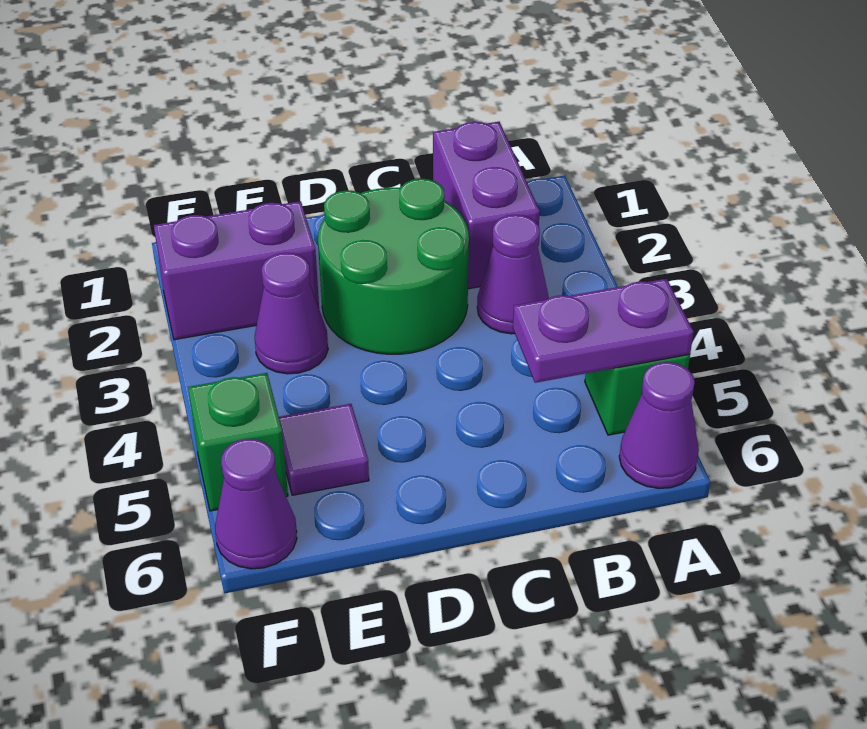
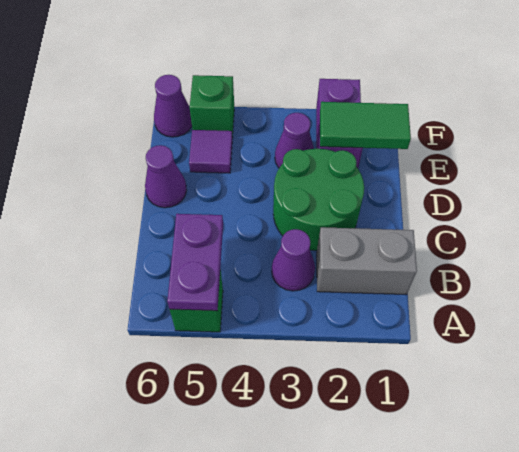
purple cone A6 level 1 -> purple cone D6 level 1
purple brick B1:B2 level 1 -> grey brick B1:B2 level 1
none -> green tile E1:E2 level 2

